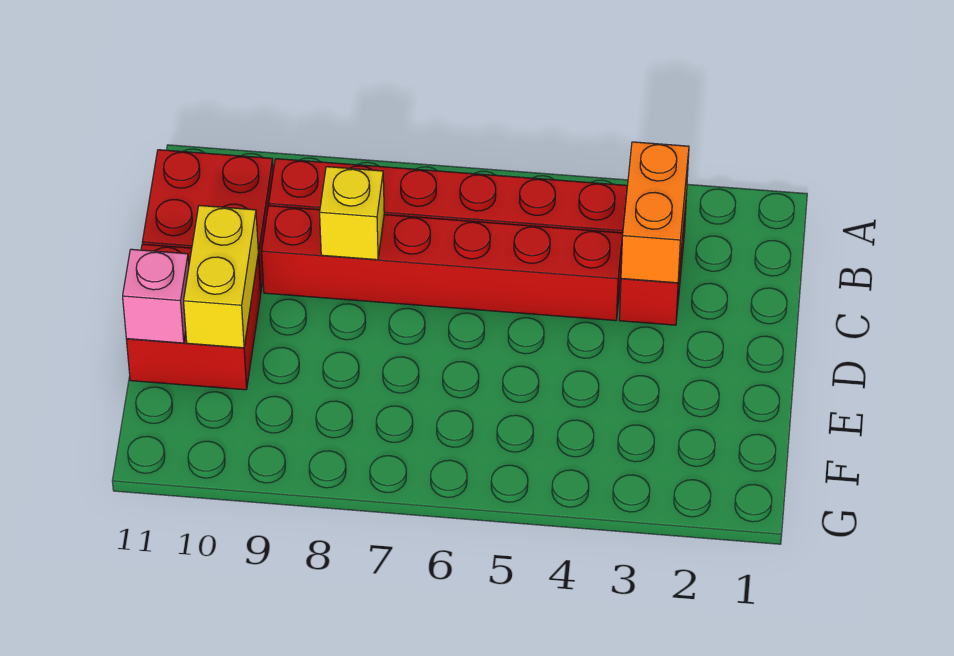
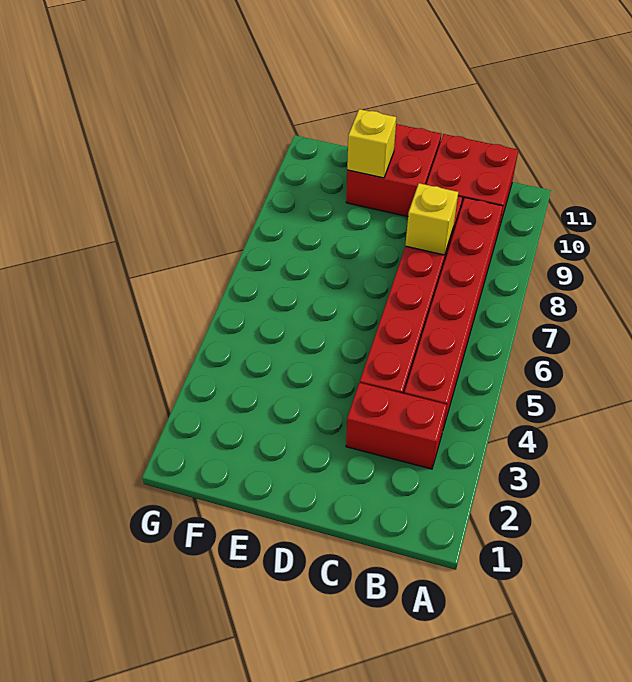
orange brick B3:C3 level 2 -> none
yellow brick D10:E10 level 2 -> yellow brick E10 level 2
pink brick E11 level 2 -> none

